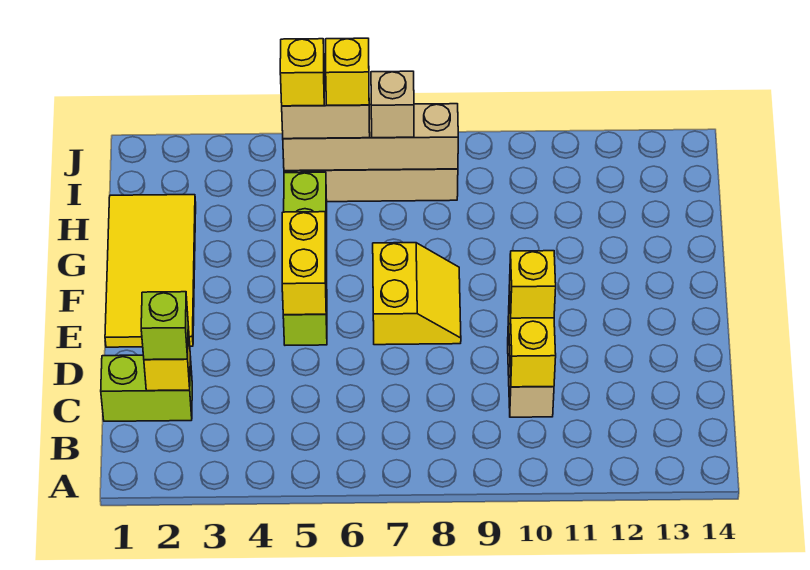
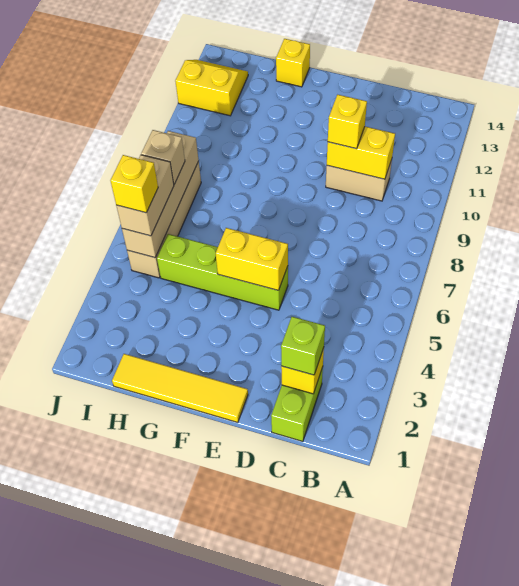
yellow tile E1:H2 level 1 -> yellow tile E1:H1 level 1
yellow slope E7:F8 level 1 top 7 -> yellow slope I12:J13 level 1 top 12
yellow brick I6 level 4 -> yellow brick G14 level 1

